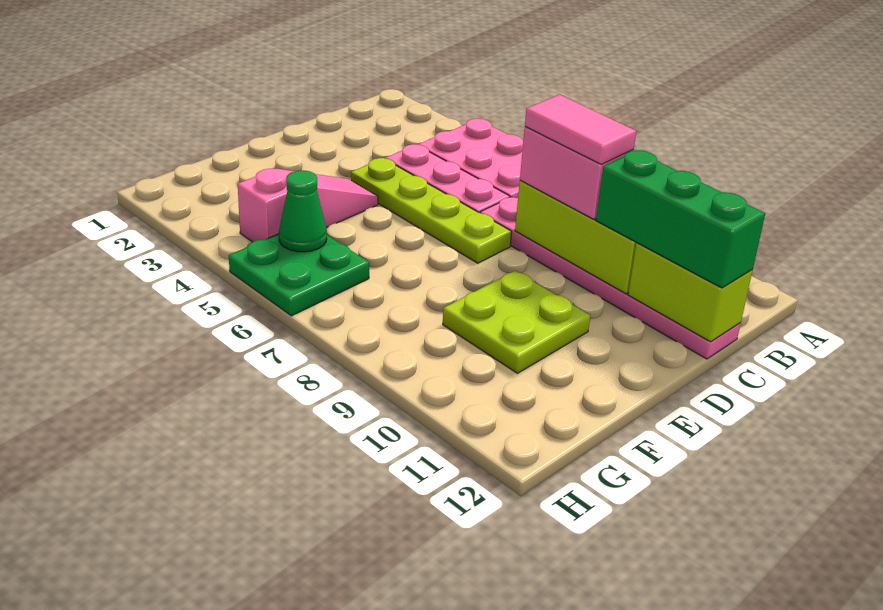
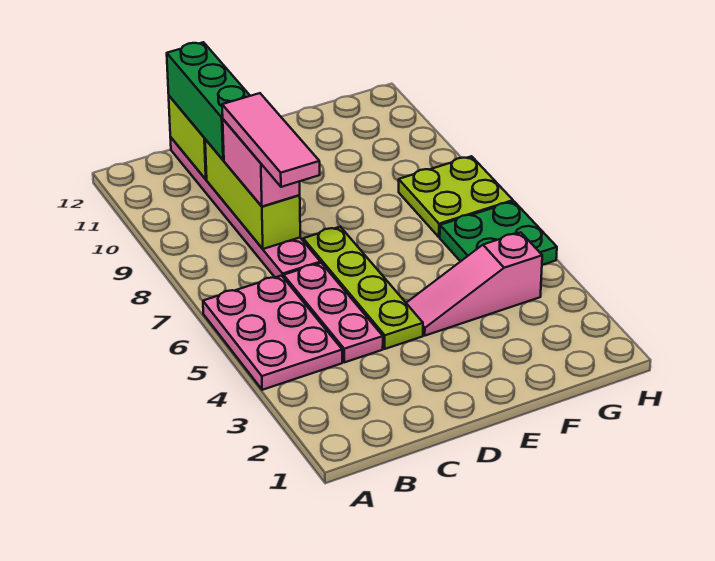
pink tile C8:C9 level 4 -> pink tile C7:C9 level 4
lime plate E9:F10 level 1 -> lime plate G7:H8 level 1
green cone G5 level 2 -> none

